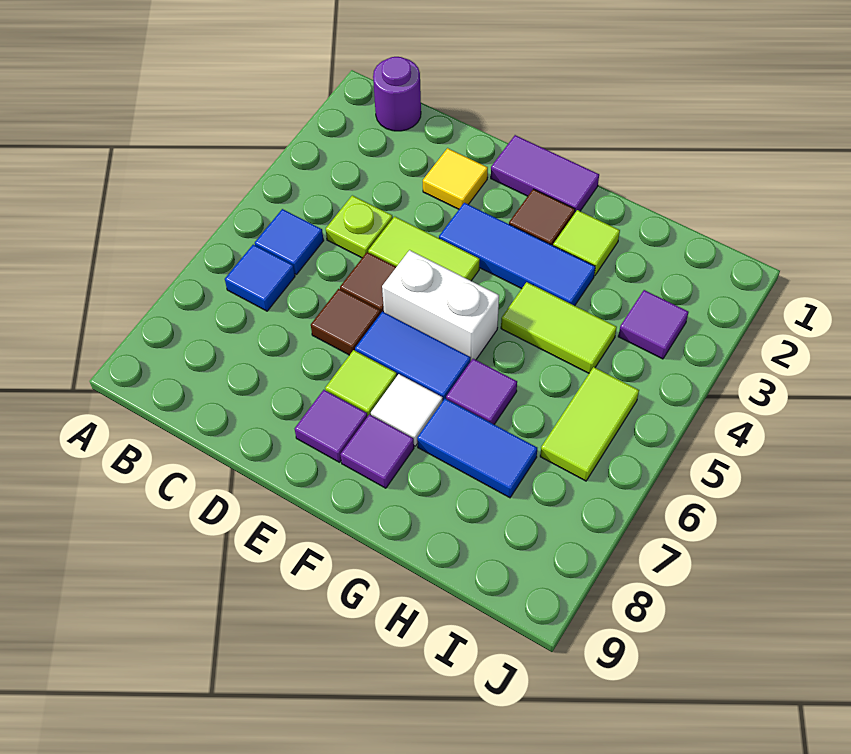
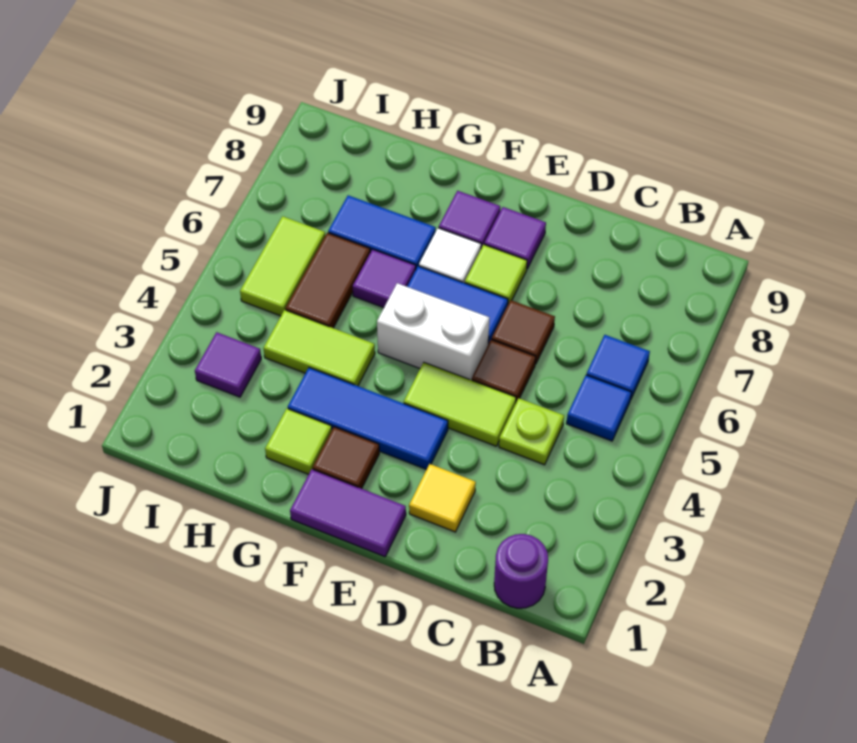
none -> brown tile H5:H6 level 1

